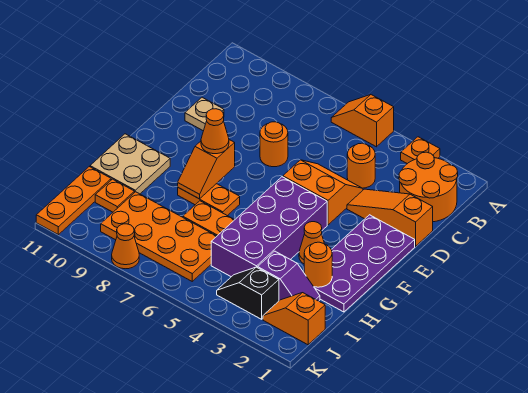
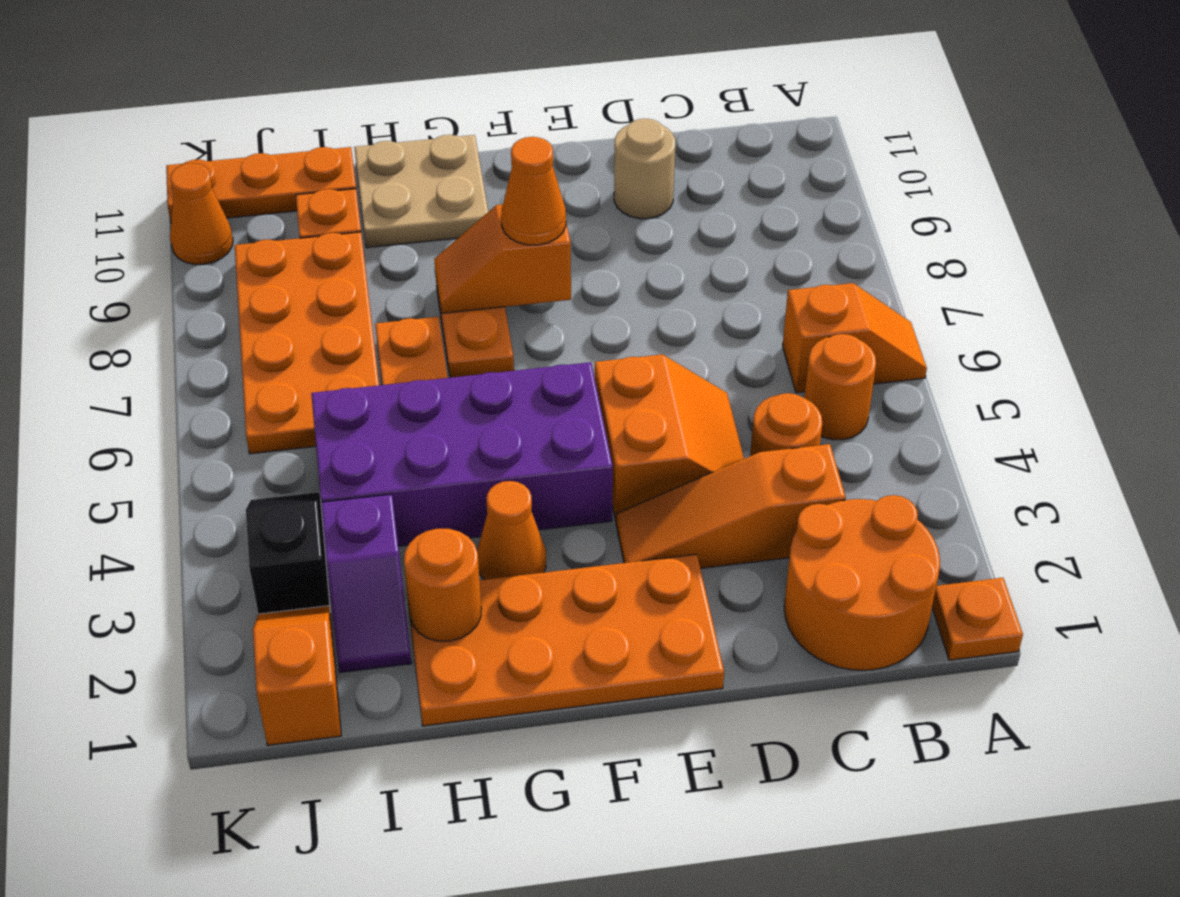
orange plate A3 level 1 -> orange plate A1 level 1
orange slope A5:A6 level 1 top 5 -> orange slope A6:B6 level 1 top B
orange slope D1:D3 level 1 top 1 -> orange slope C3:E3 level 1 top C
orange round brick D7 level 1 -> orange round brick B5 level 1
tan plate D10 level 1 -> tan round brick D10 level 1
purple plate E1:H2 level 1 -> orange plate E1:H2 level 1
orange cone K8 level 1 -> orange cone K10 level 1

